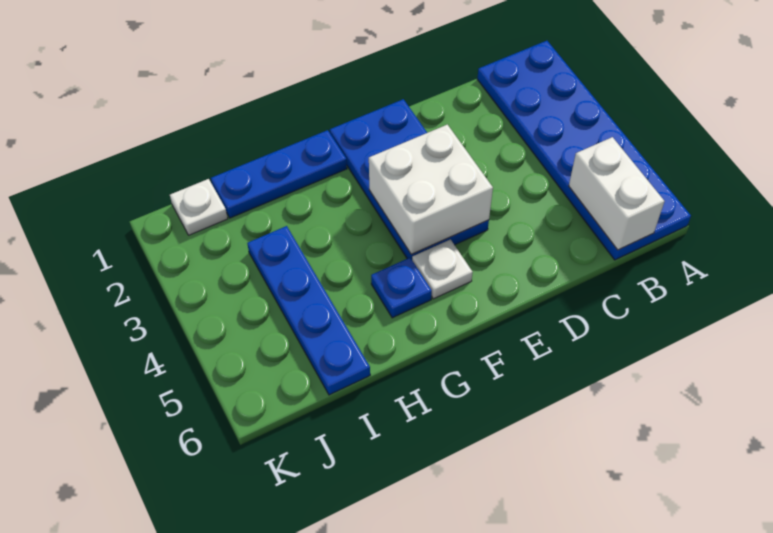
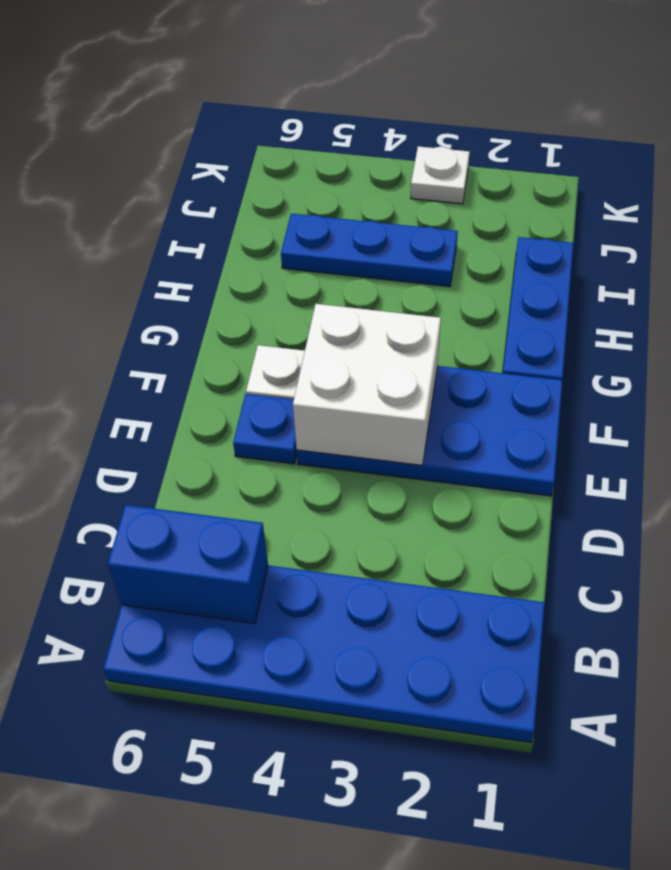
white brick B5:B6 level 2 -> blue brick B5:B6 level 2
blue plate G5 level 1 -> blue plate E5 level 1
blue plate I3:I6 level 1 -> blue plate I3:I5 level 1
white plate J1 level 1 -> white plate K3 level 1

